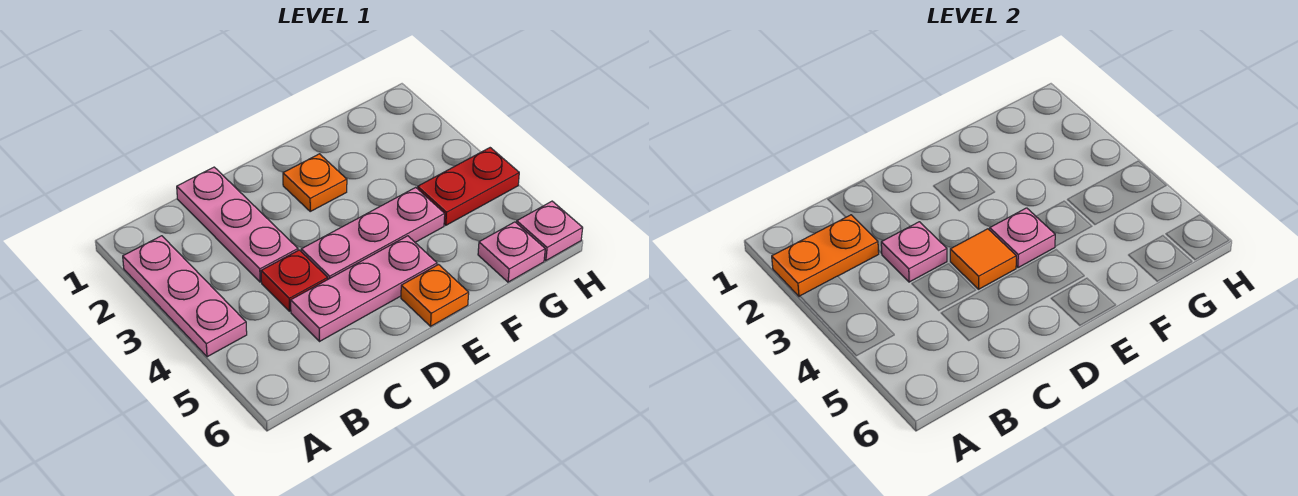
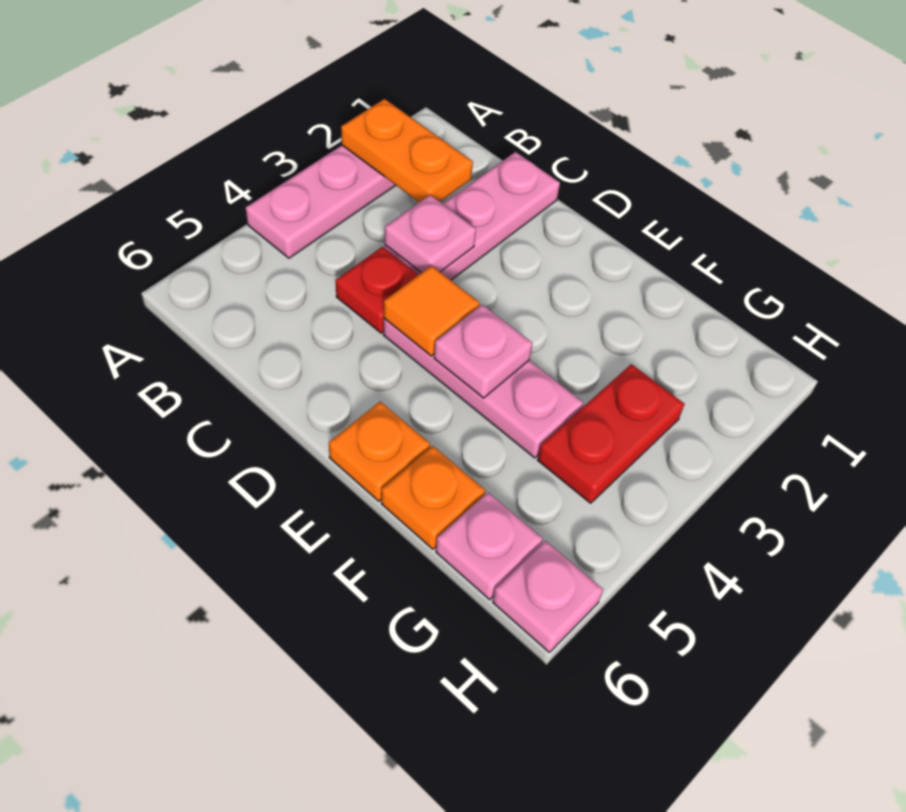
pink plate C5:E5 level 1 -> none
orange plate E2 level 1 -> orange plate F6 level 1
red plate G4:H4 level 1 -> red plate G3:G4 level 1

